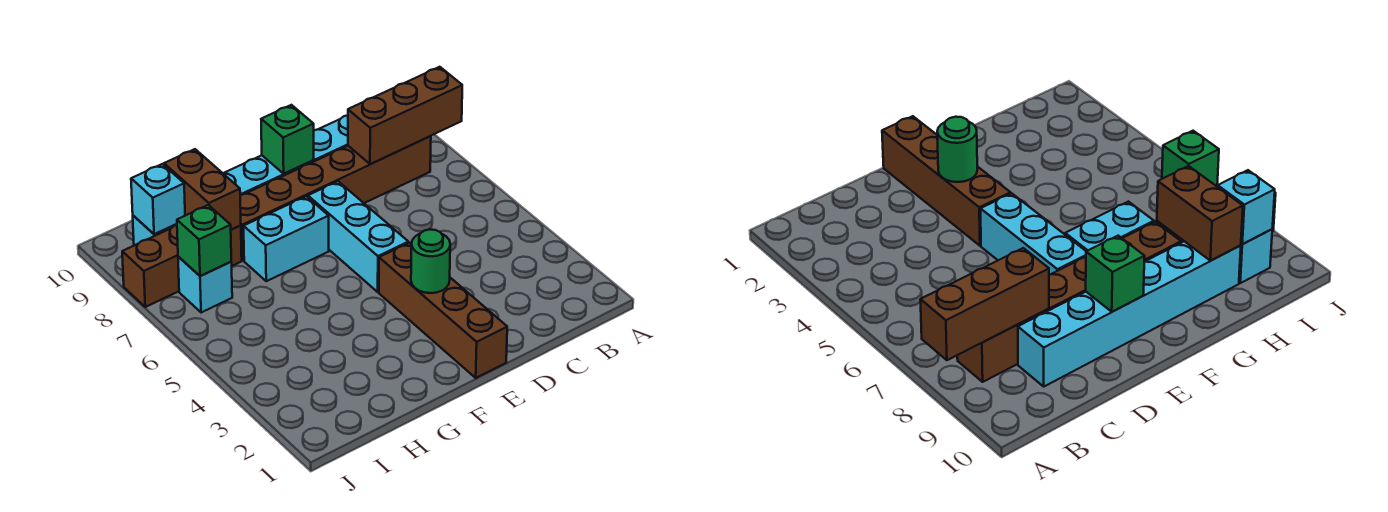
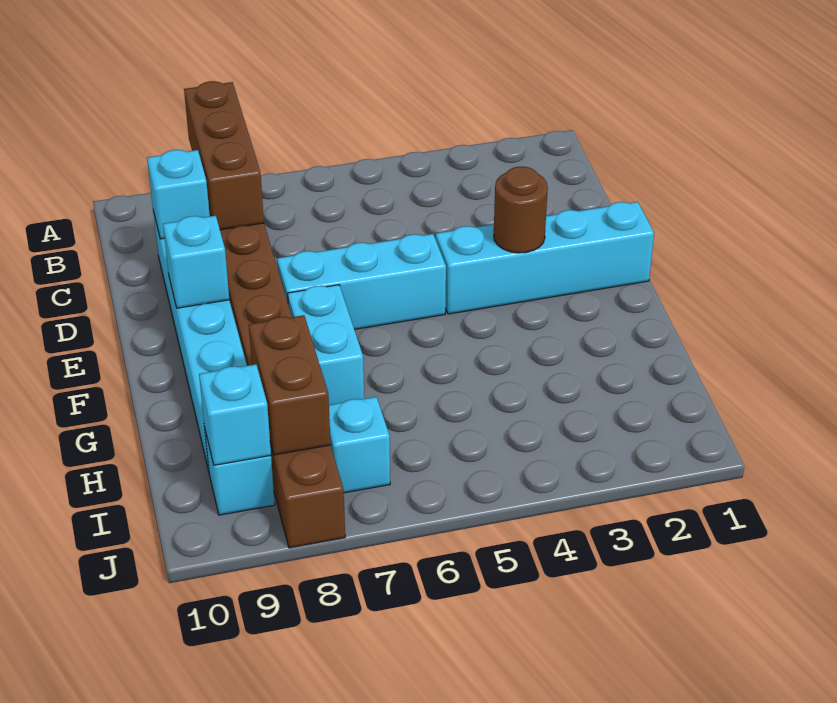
none -> cyan brick C9 level 2
brown brick E1:E4 level 1 -> cyan brick E1:E4 level 1
green round brick E3 level 2 -> brown round brick E3 level 2
green brick E9 level 2 -> cyan brick E9 level 2
brown brick H8:H9 level 2 -> brown brick H8:I8 level 2
green brick I7 level 2 -> none

